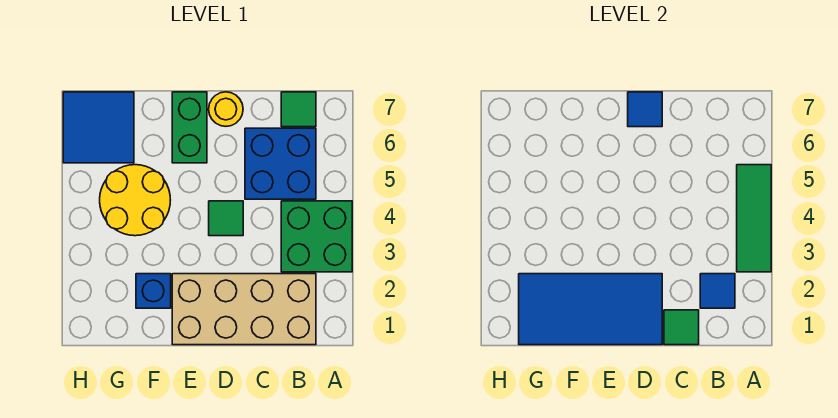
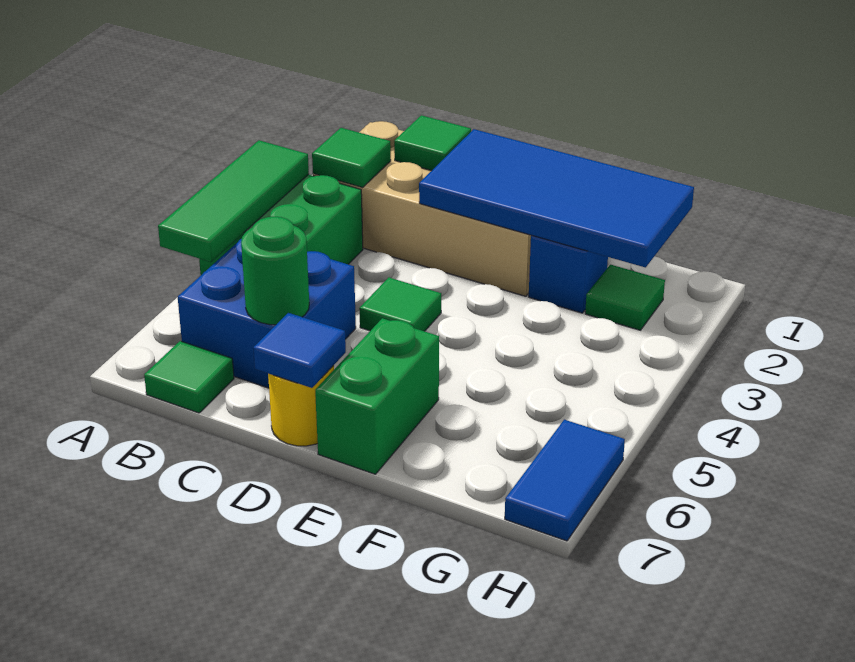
blue tile B2 level 2 -> green tile B2 level 2
none -> green round brick C6 level 2
yellow round brick F4:G5 level 1 -> none
none -> green tile G2 level 1
blue tile G6:H7 level 1 -> blue tile H6:H7 level 1

